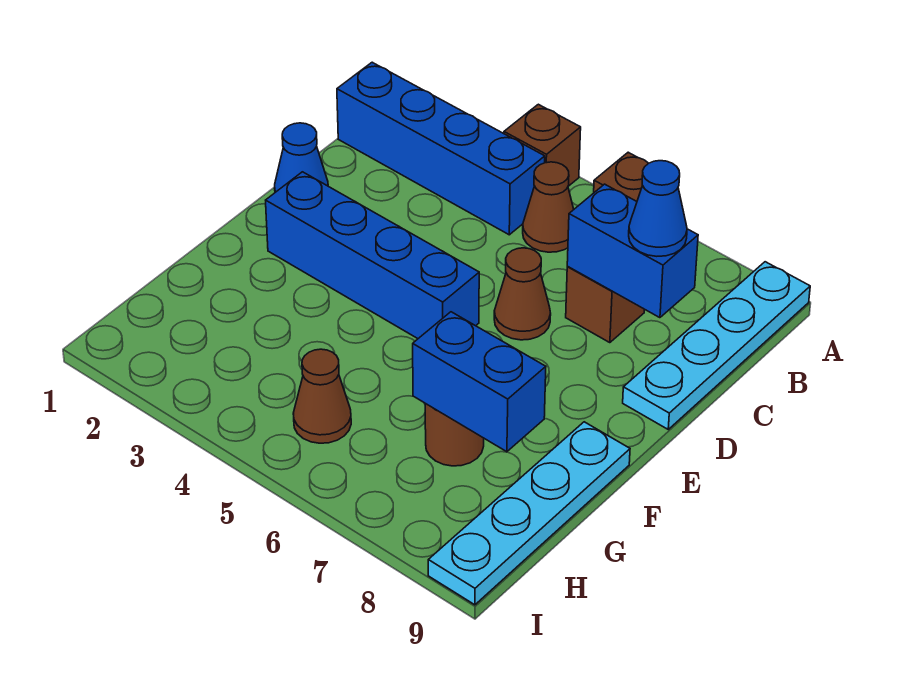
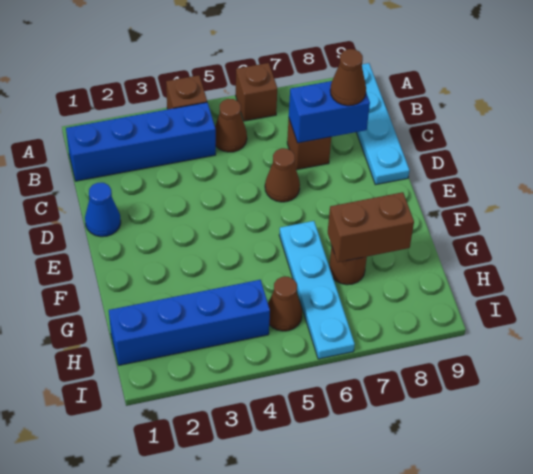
blue cone C8 level 3 -> brown cone C8 level 3
blue brick E2:E5 level 1 -> blue brick H1:H4 level 1
cyan plate F9:I9 level 1 -> cyan plate F6:I6 level 1
blue brick G7:G8 level 2 -> brown brick G7:G8 level 2

